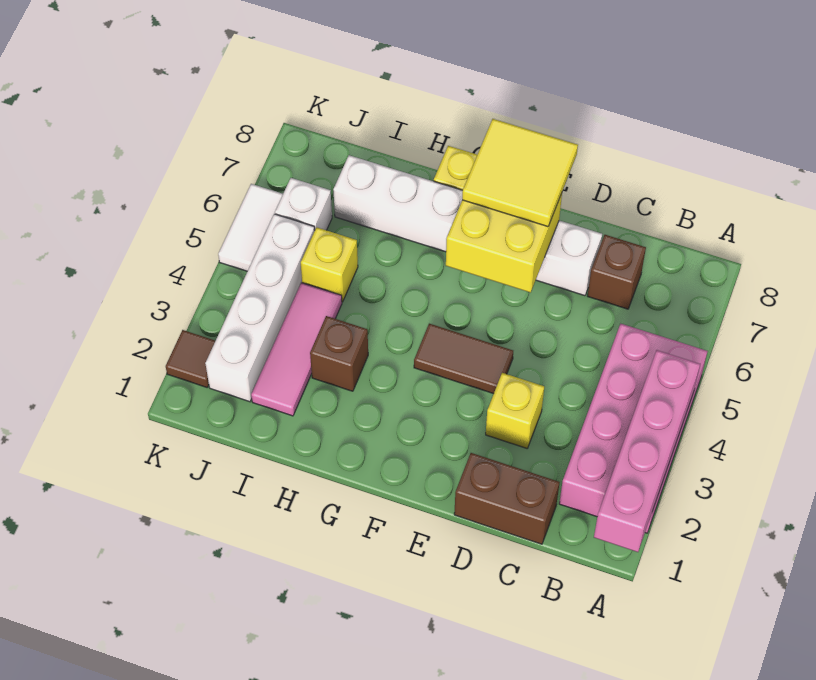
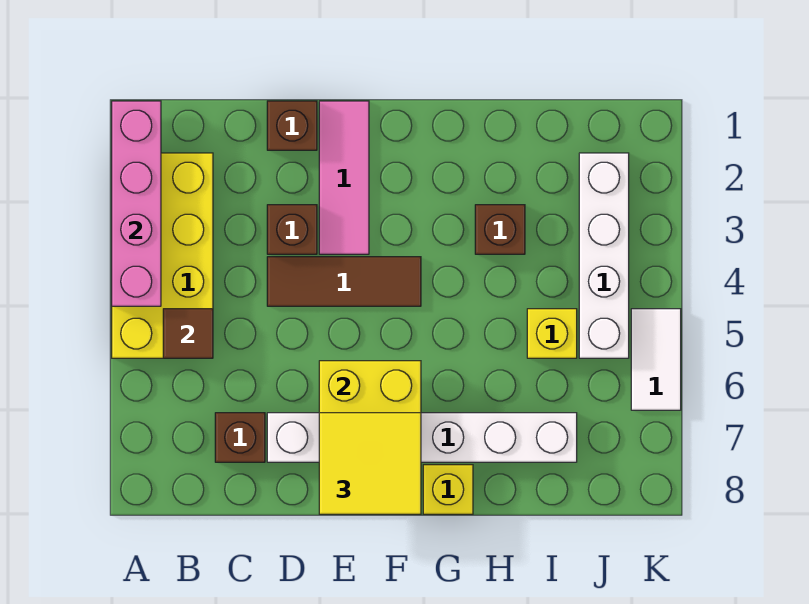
pink brick A2:B5 level 1 -> yellow brick A2:B5 level 1
brown brick C1:D1 level 1 -> brown brick D1 level 1
yellow brick D3 level 1 -> brown brick D3 level 1
brown tile E4:F4 level 1 -> brown tile D4:F4 level 1
pink tile I2:I4 level 1 -> pink tile E1:E3 level 1
white brick J6 level 1 -> none
brown tile K2 level 1 -> brown tile B5 level 2

